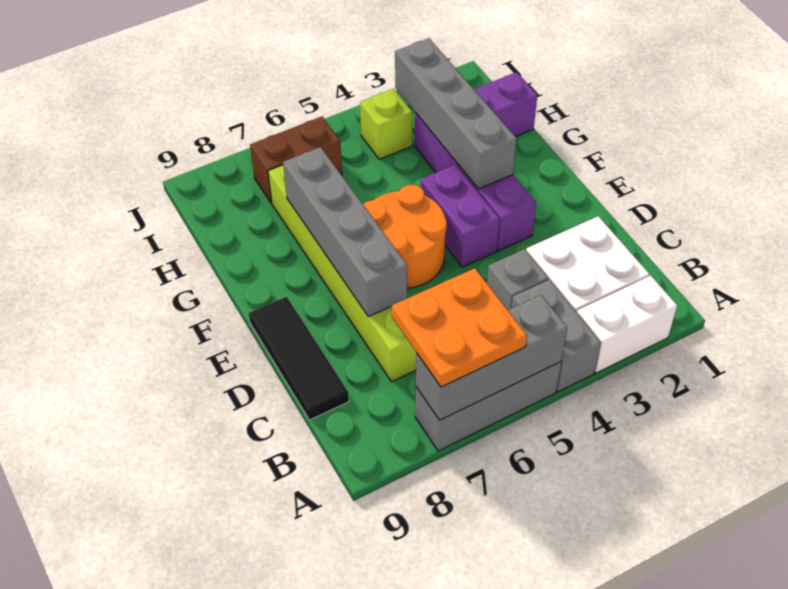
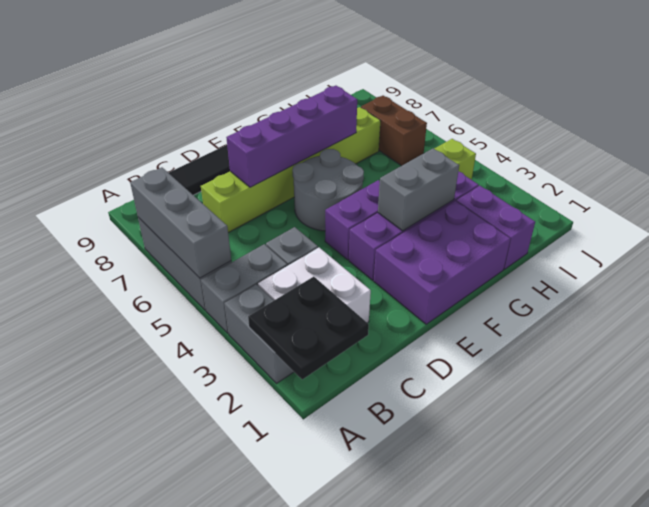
none -> black plate A1:B2 level 2
white brick A2:A3 level 1 -> grey brick A2:A3 level 1
orange plate A6:B7 level 3 -> none
grey brick D7:G7 level 2 -> purple brick D7:G7 level 2
none -> purple brick E1:G2 level 1
orange round brick E5:F6 level 1 -> grey round brick E5:F6 level 1
grey brick F3:I3 level 2 -> grey brick F3:G3 level 2

